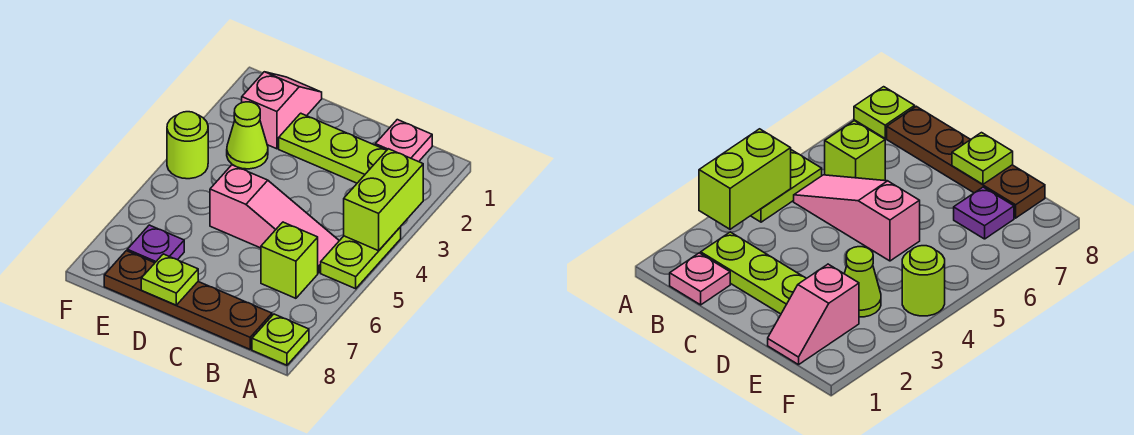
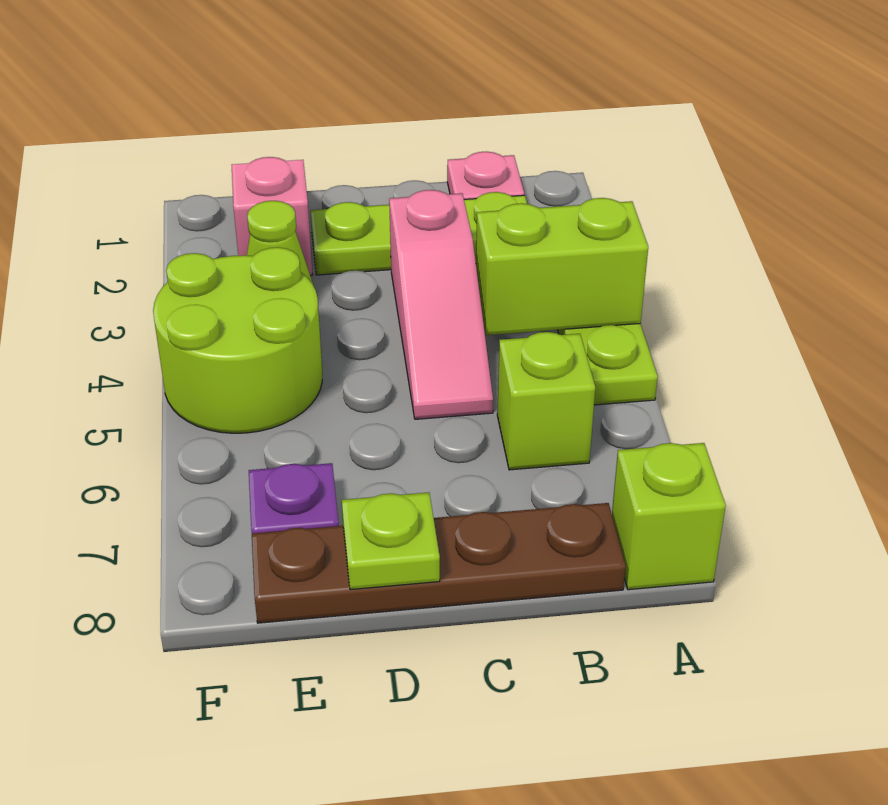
lime brick A3:A4 level 2 -> lime brick A4:B4 level 2
lime plate A8 level 1 -> lime brick A8 level 1
pink slope B5:D5 level 1 top D -> pink slope C3:C5 level 1 top 3
lime round brick F4 level 1 -> lime round brick E4:F5 level 1

